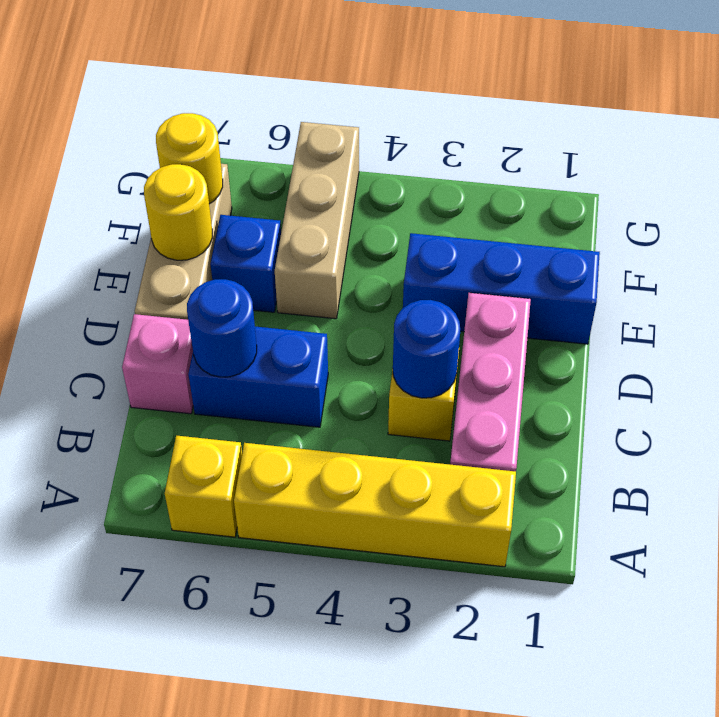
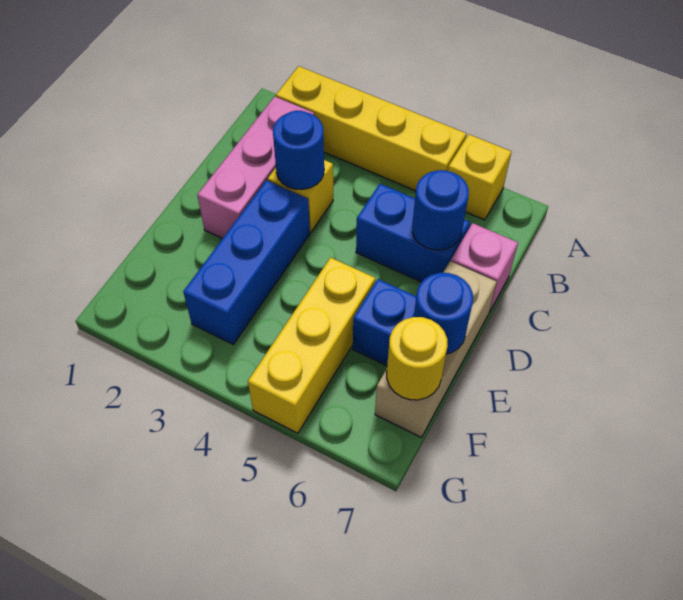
blue brick E1:E3 level 1 -> blue brick D3:F3 level 1
tan brick E5:G5 level 1 -> yellow brick E5:G5 level 1
yellow round brick E7 level 2 -> blue round brick E7 level 2

